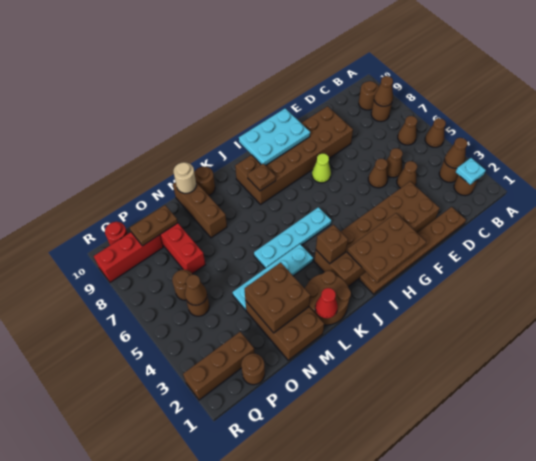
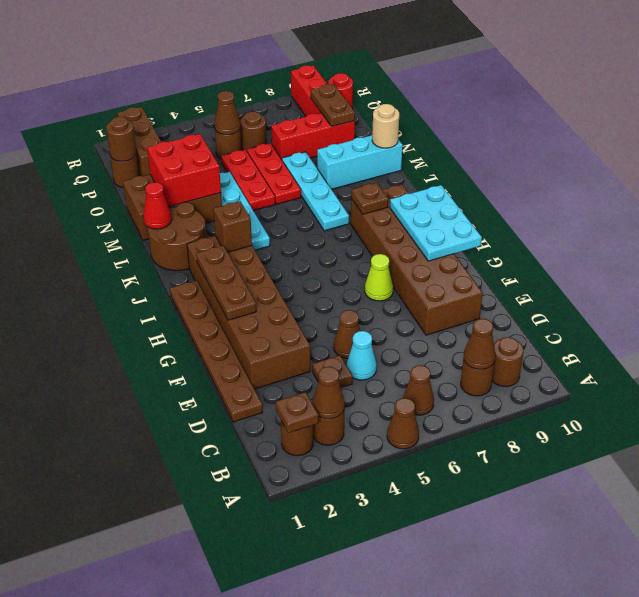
cyan plate B2 level 2 -> brown plate B2 level 2
brown cone D4 level 1 -> brown plate D4 level 1
brown cone D5 level 1 -> cyan cone D5 level 1
brown plate G1:I2 level 2 -> brown plate G2:I2 level 2
cyan plate I5:L5 level 1 -> cyan plate K7:N7 level 1
brown round brick L10 level 1 -> brown round brick P1 level 2
brown brick M2:N3 level 2 -> red brick M2:N3 level 2
none -> red plate M5:O5 level 1
none -> red plate M6:O6 level 1
brown brick M8:M10 level 1 -> cyan brick M8:M10 level 1

